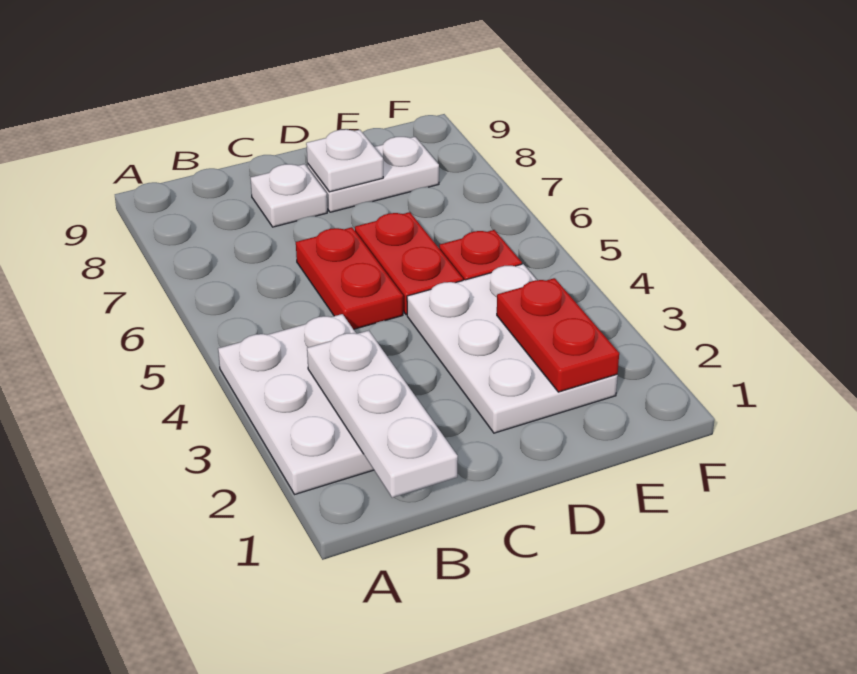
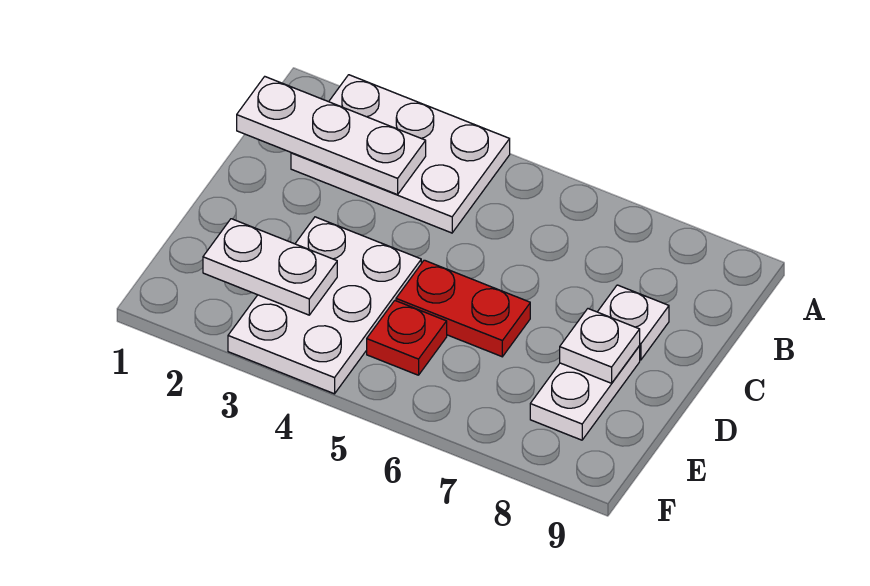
red plate C5:C6 level 1 -> none
white plate D2:E4 level 1 -> white plate D3:F4 level 1
red plate E2:E3 level 2 -> white plate E2:E3 level 2

